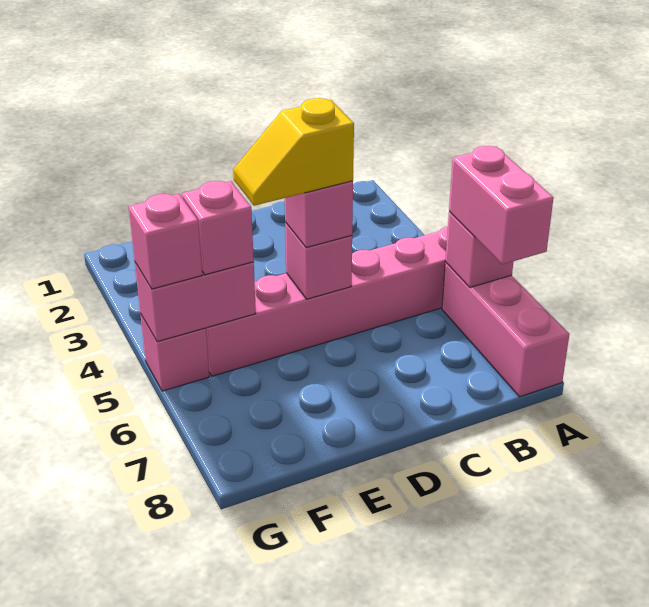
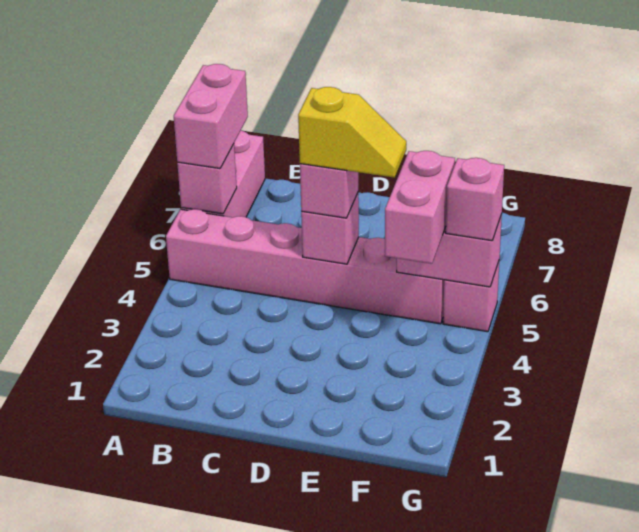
pink brick F5 level 3 -> pink brick F4:F5 level 3

